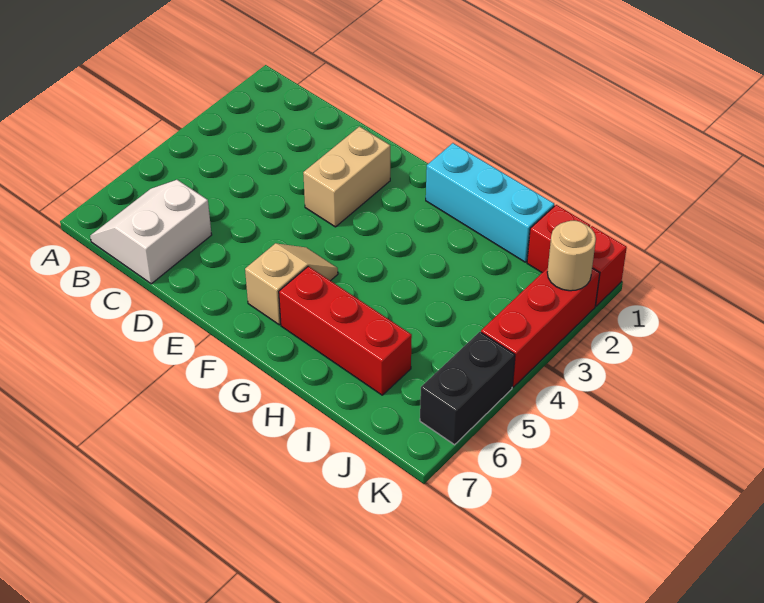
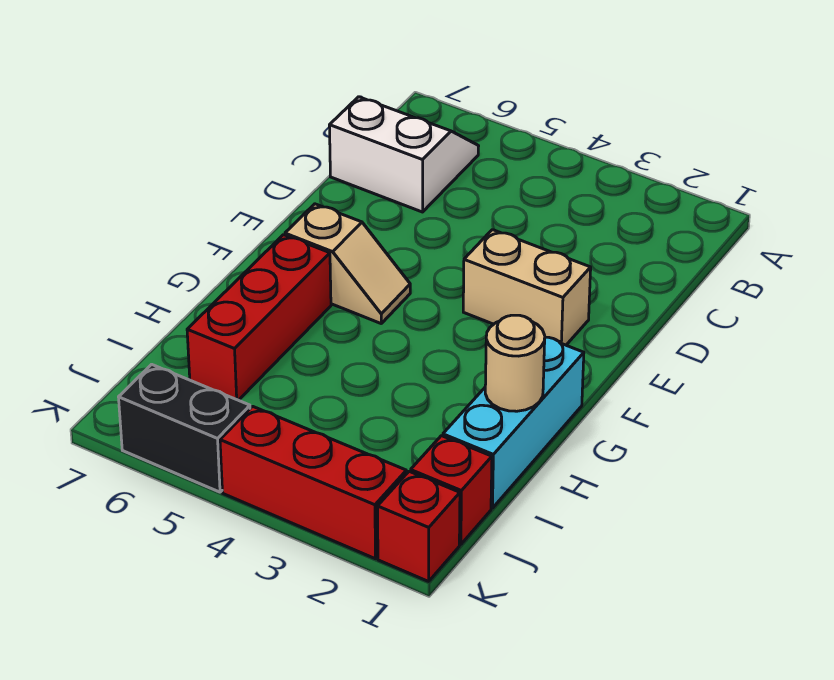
tan round brick K2 level 2 -> tan round brick H1 level 2

